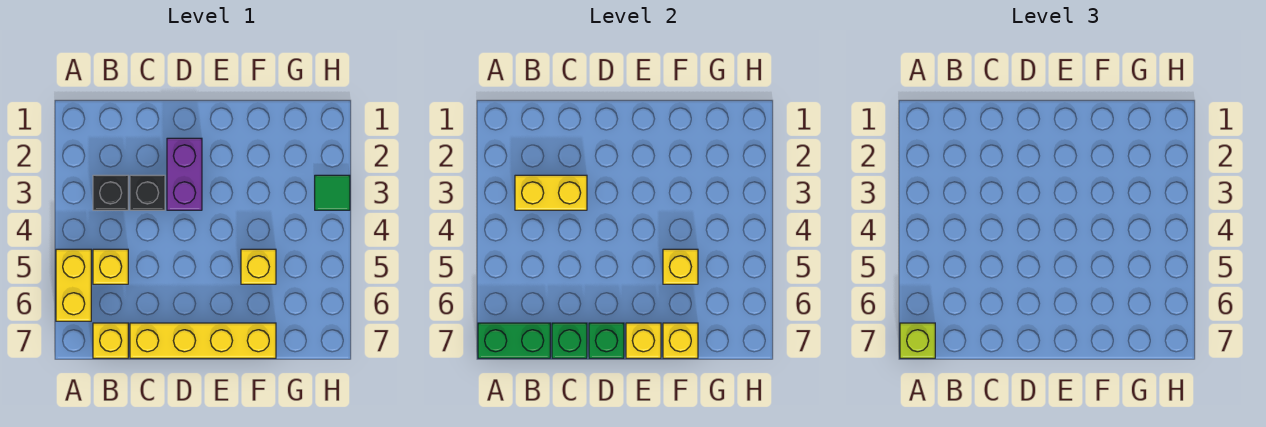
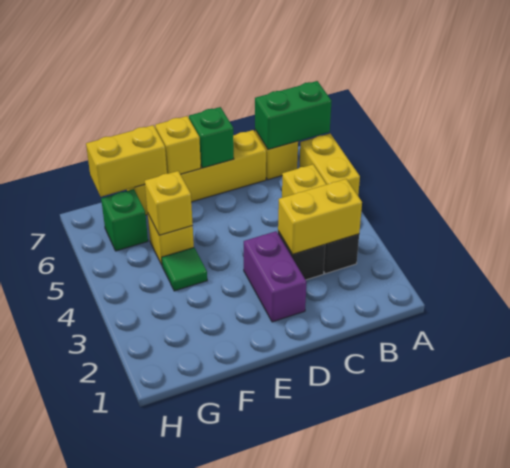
lime brick A7 level 3 -> none
green brick C7 level 2 -> green brick G6 level 1
yellow brick F7 level 2 -> yellow brick F7:G7 level 2
green tile H3 level 1 -> green tile F4 level 1

